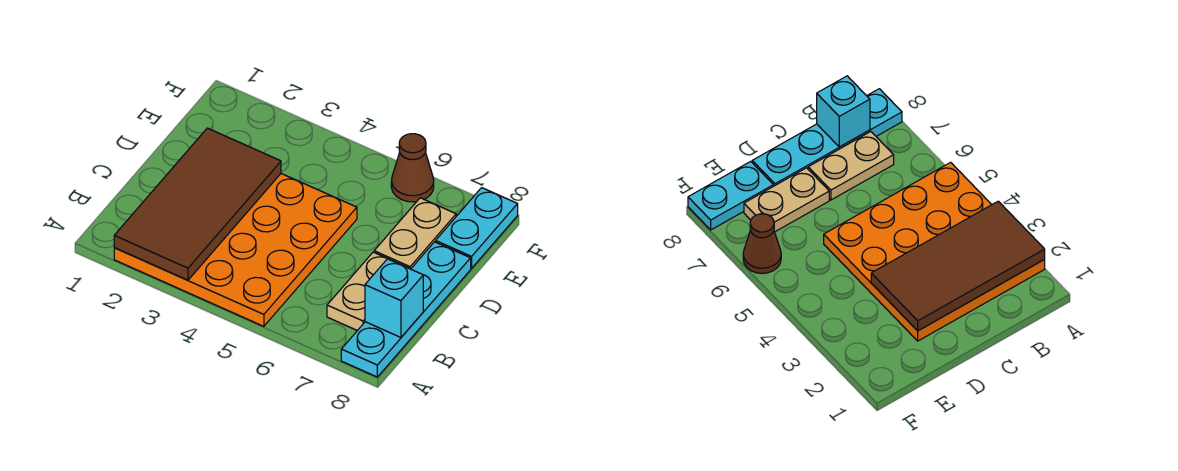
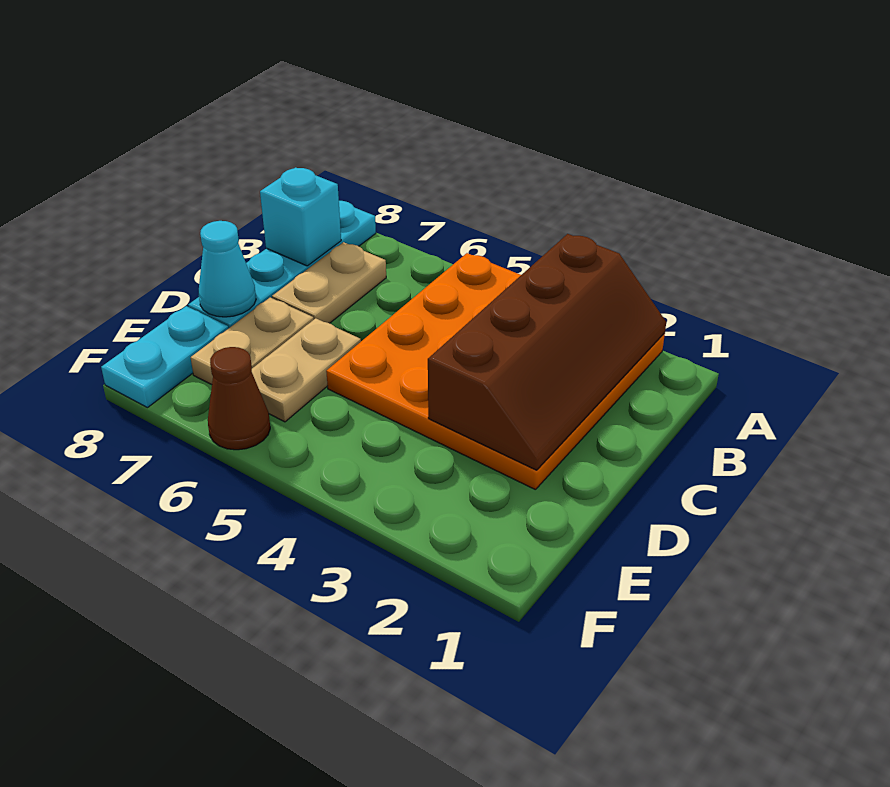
brown tile A2:D3 level 2 -> brown slope A2:D3 level 2 top 3
none -> tan plate D6:E6 level 1
none -> cyan cone D8 level 2

